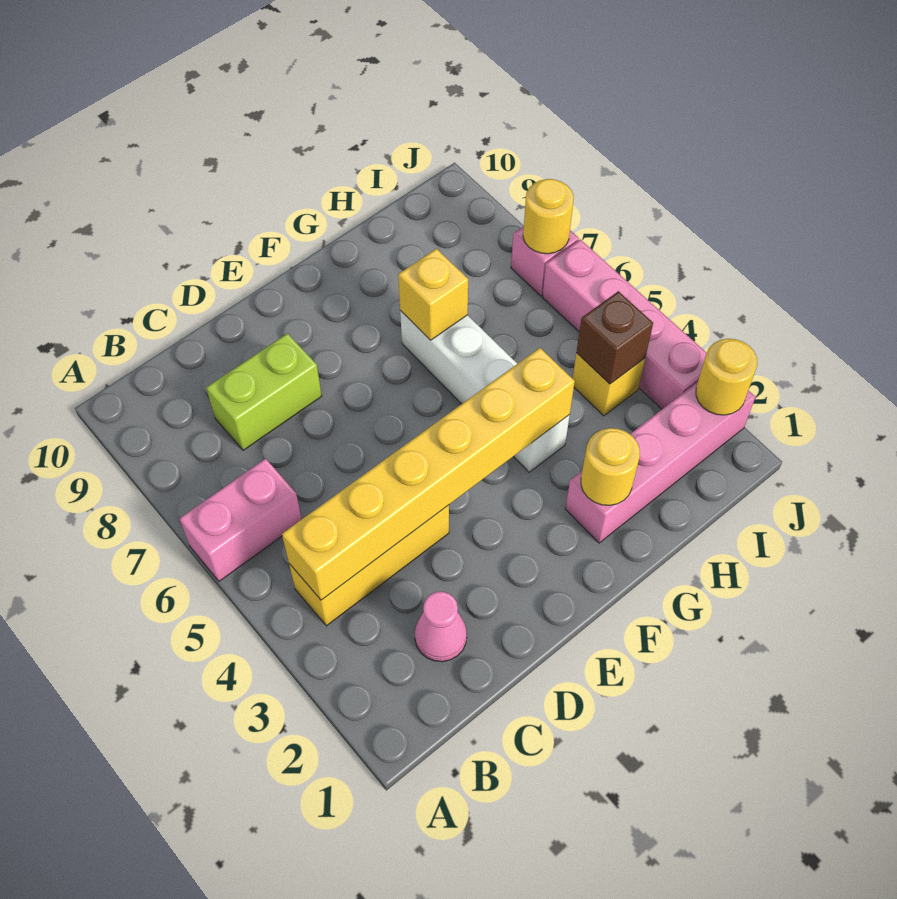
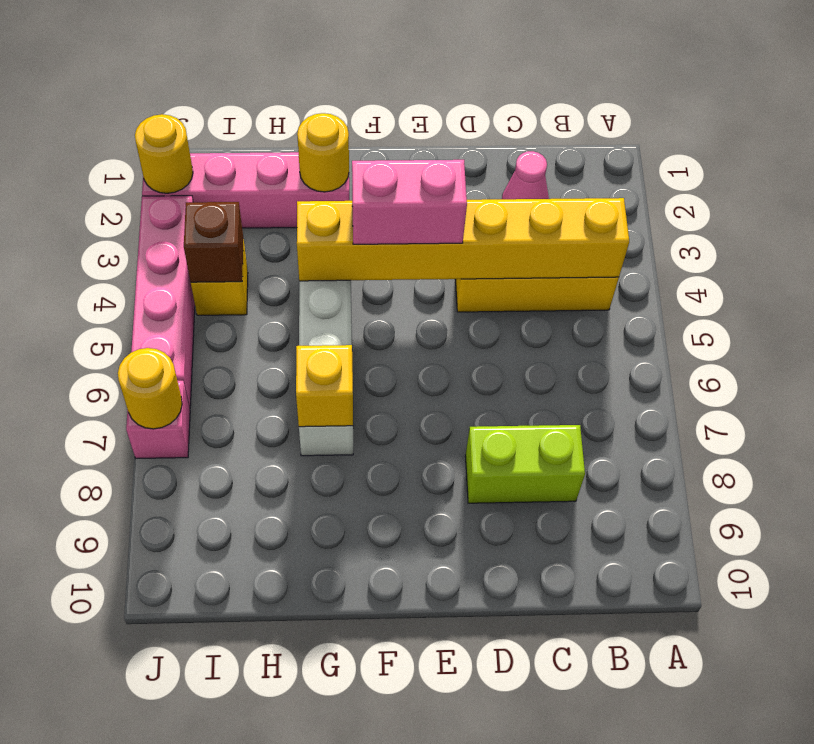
pink brick A6:B6 level 1 -> pink brick E4:F4 level 3

